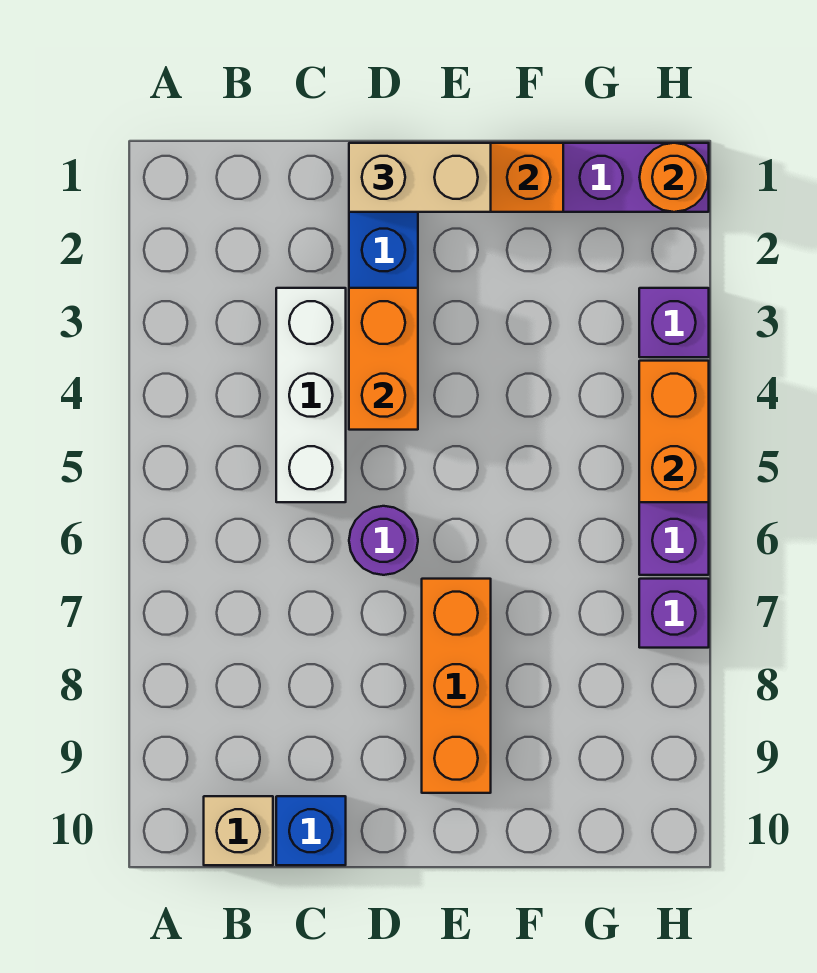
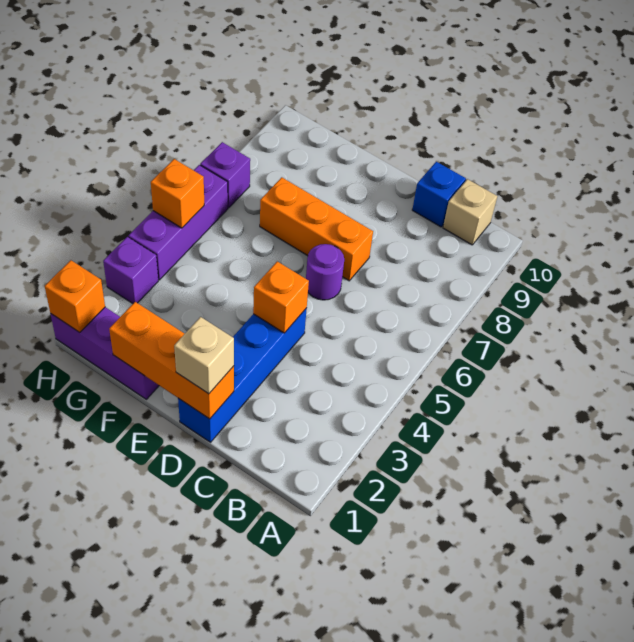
white brick C3:C5 level 1 -> none
tan brick D1:E1 level 3 -> tan brick D1 level 3
orange brick D3:D4 level 2 -> orange brick D4 level 2
orange brick E7:E9 level 1 -> orange brick D7:F7 level 1
orange round brick H1 level 2 -> orange brick H1 level 2
orange brick H4:H5 level 2 -> orange brick H5 level 2

